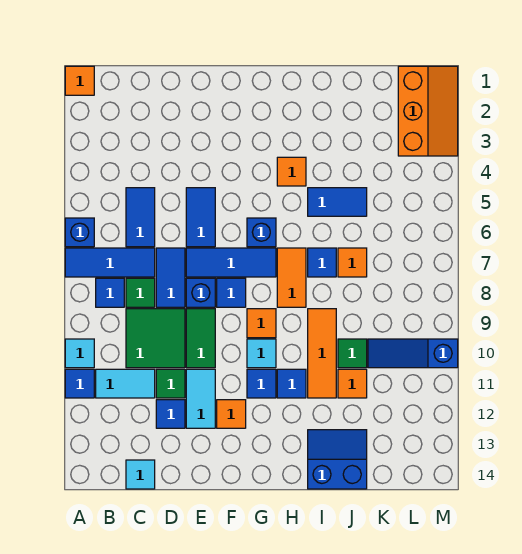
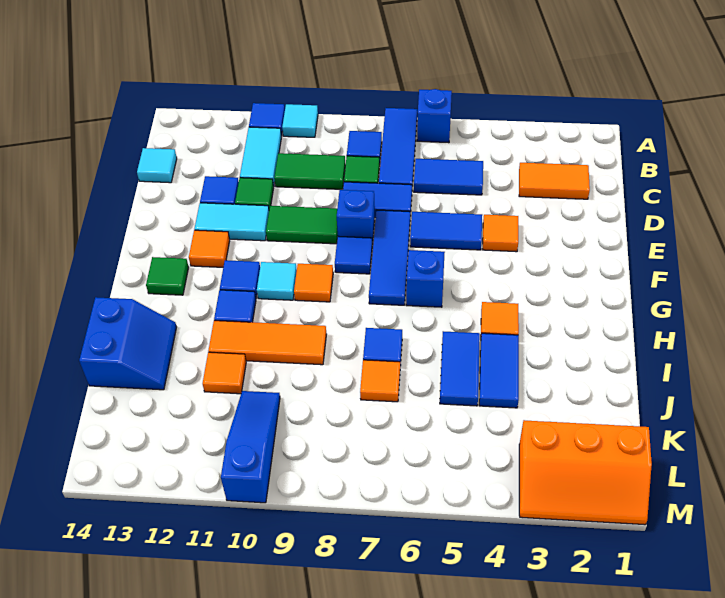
orange tile A1 level 1 -> orange tile E4 level 1
green tile C9:D10 level 1 -> green tile C9:C10 level 1
orange tile H7:H8 level 1 -> orange tile C2:C3 level 1
none -> blue tile I4:J4 level 1
green tile J10 level 1 -> green tile G13 level 1

